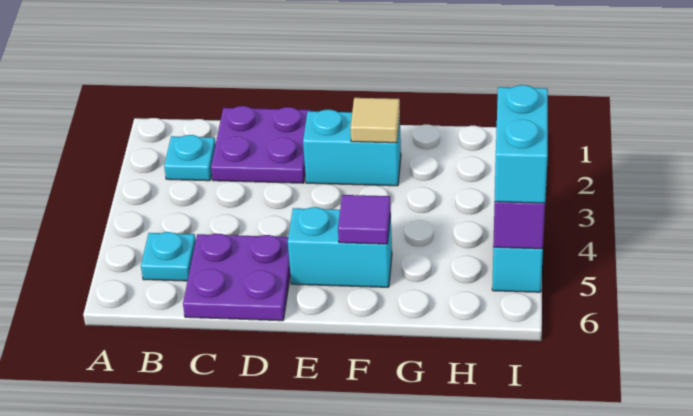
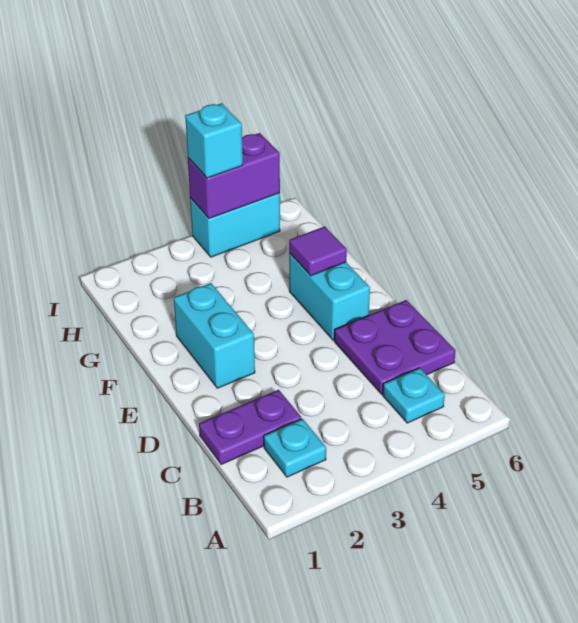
purple plate C1:D2 level 1 -> purple plate C1:C2 level 1
tan tile F2 level 2 -> none
cyan brick I4:I5 level 3 -> cyan brick I4 level 3

